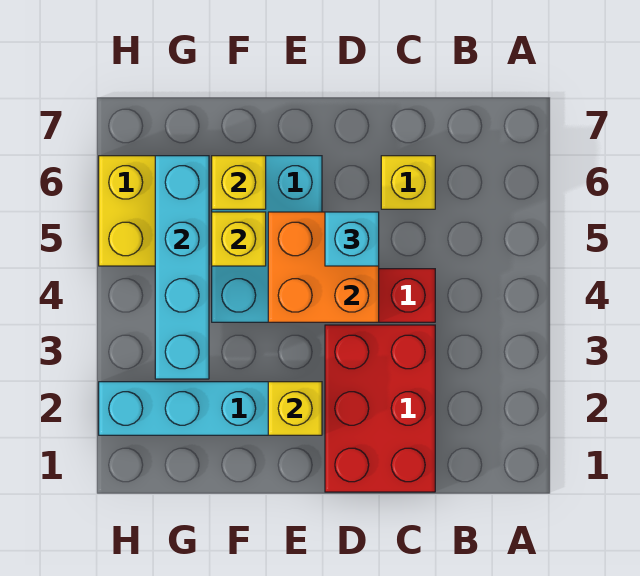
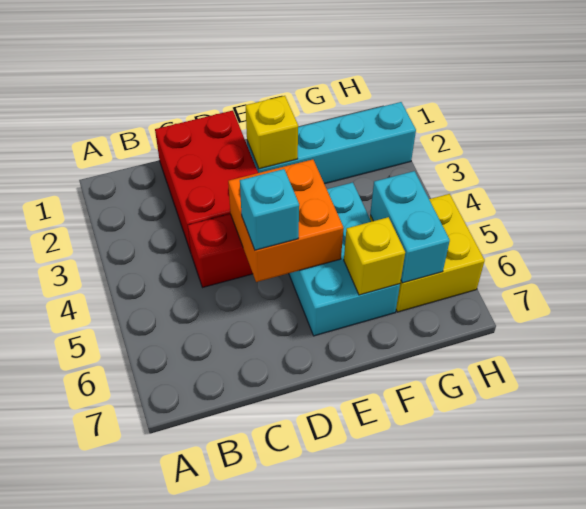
yellow brick C6 level 1 -> none
yellow brick F5 level 2 -> none
cyan brick G3:G6 level 2 -> cyan brick G5:G6 level 2

